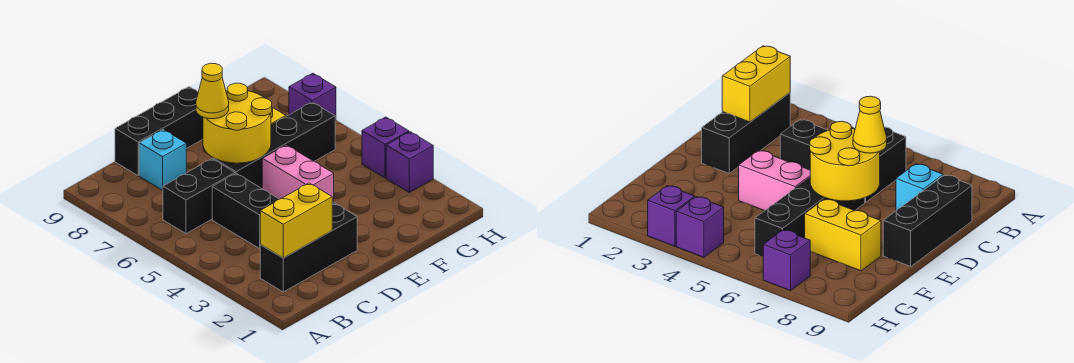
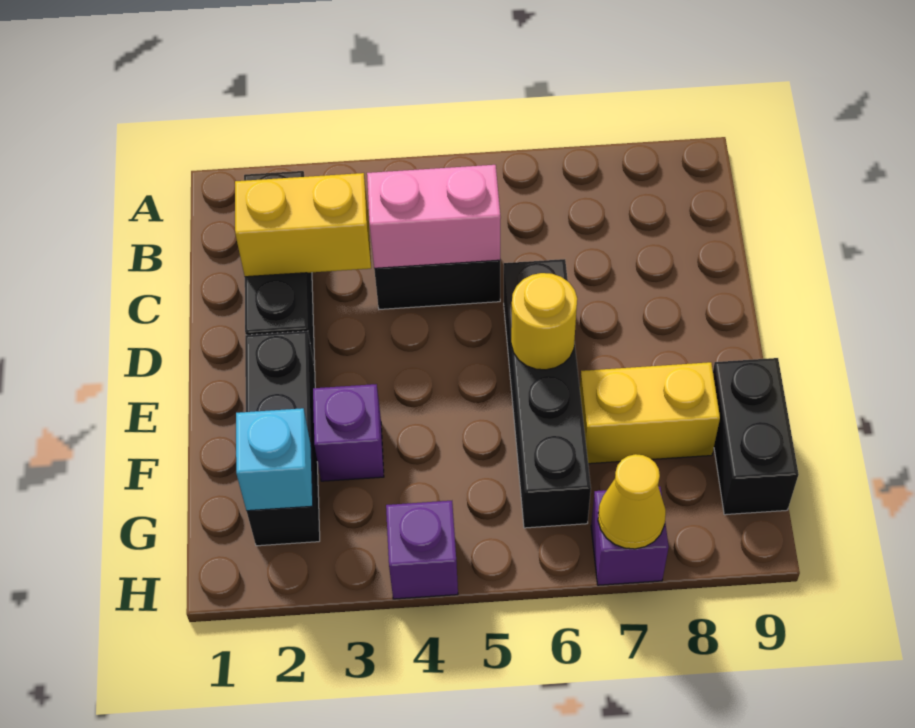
yellow brick B2:C2 level 2 -> yellow brick C2:C3 level 2
black brick B6:C6 level 1 -> black brick F9:G9 level 1
cyan brick C8 level 1 -> cyan brick G2 level 2
black brick C9:E9 level 1 -> black brick E2:G2 level 1
yellow round brick D6:E7 level 2 -> yellow round brick E6 level 2
yellow cone D7 level 3 -> yellow cone H7 level 2
pink brick E4:E5 level 1 -> pink brick C4:C5 level 2
purple brick H3 level 1 -> purple brick F3 level 1

